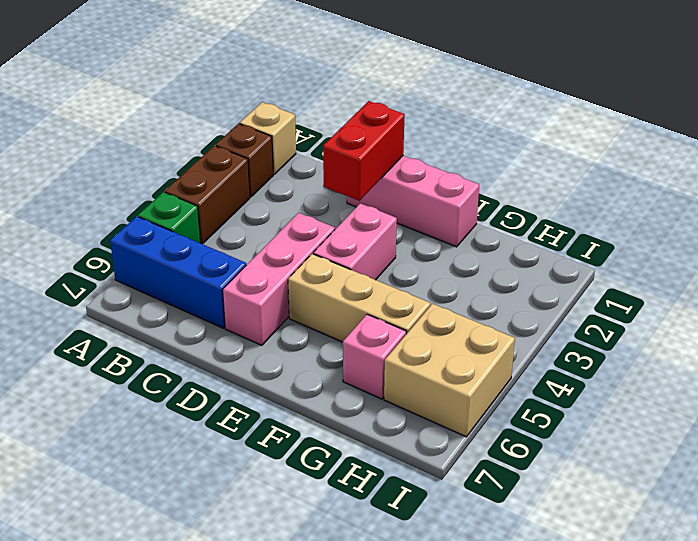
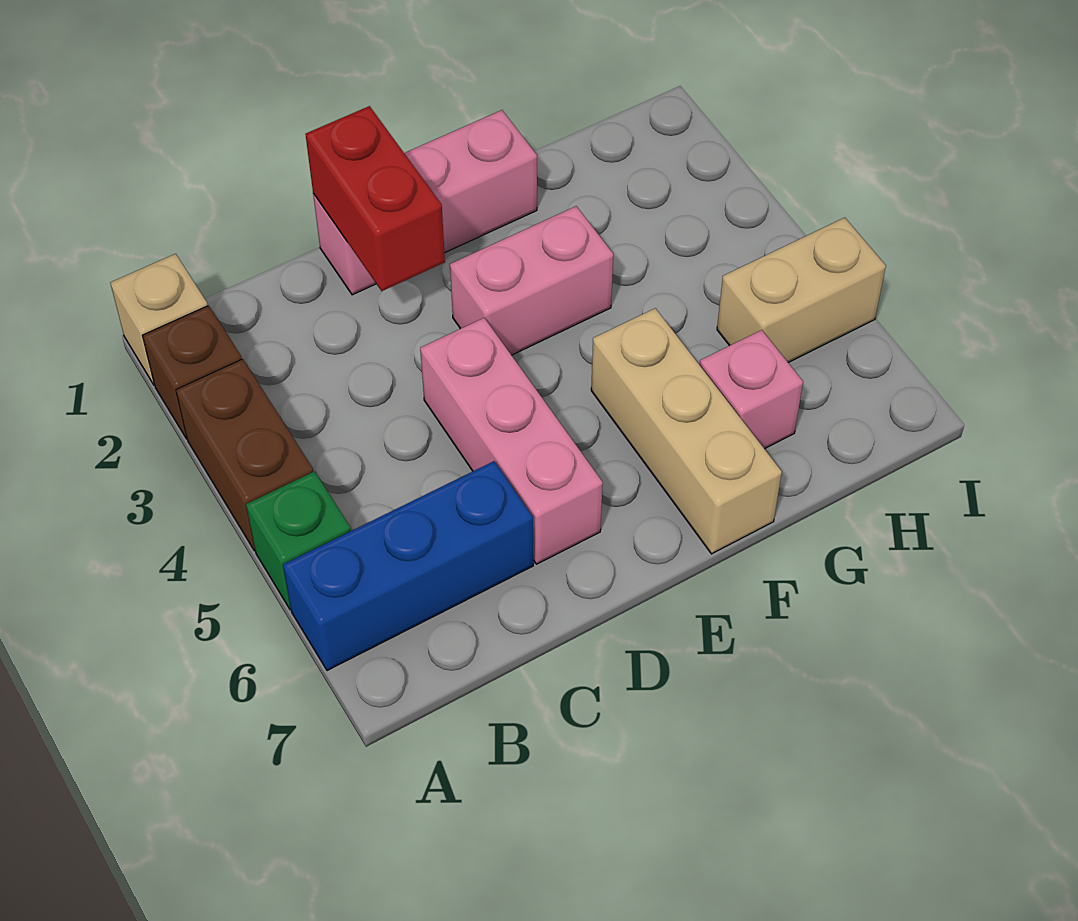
pink brick E3:E4 level 1 -> pink brick E3:F3 level 1
tan brick E5:G5 level 1 -> tan brick F5:F7 level 1
tan brick H5:I6 level 1 -> tan brick H5:I5 level 1

